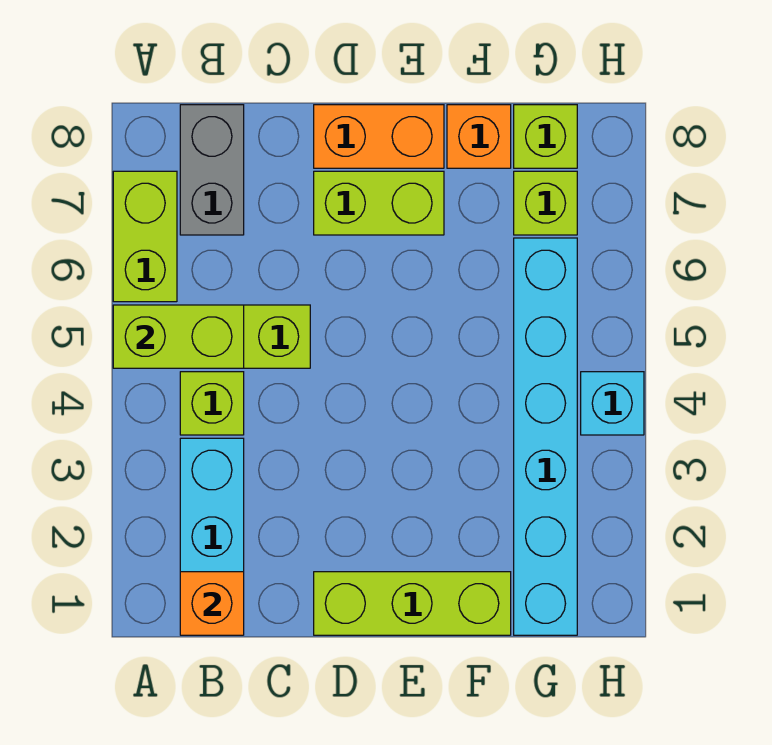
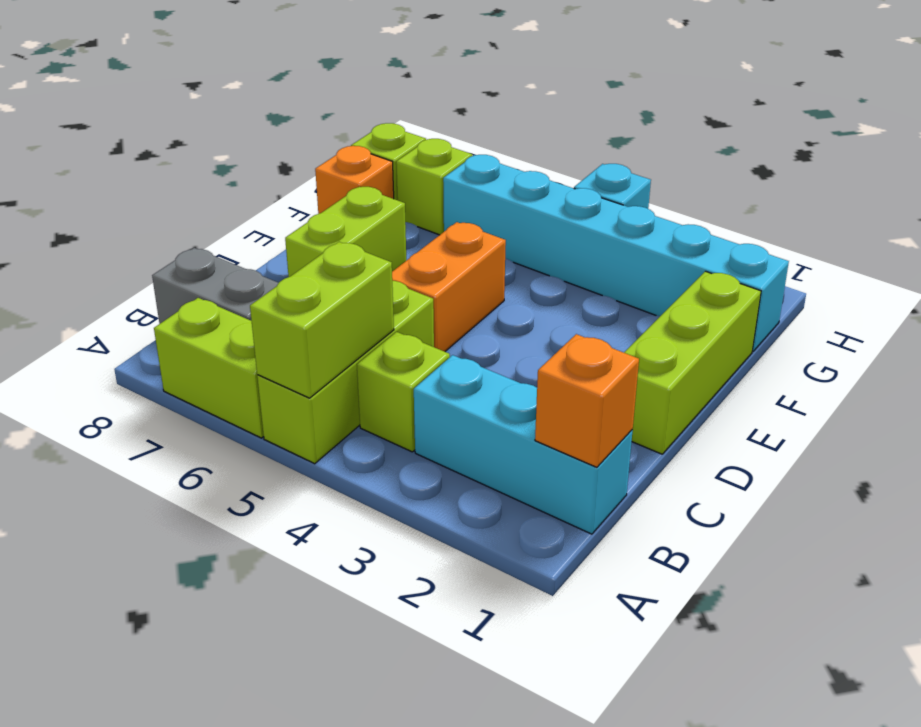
orange brick D8:E8 level 1 -> orange brick D5:E5 level 1

